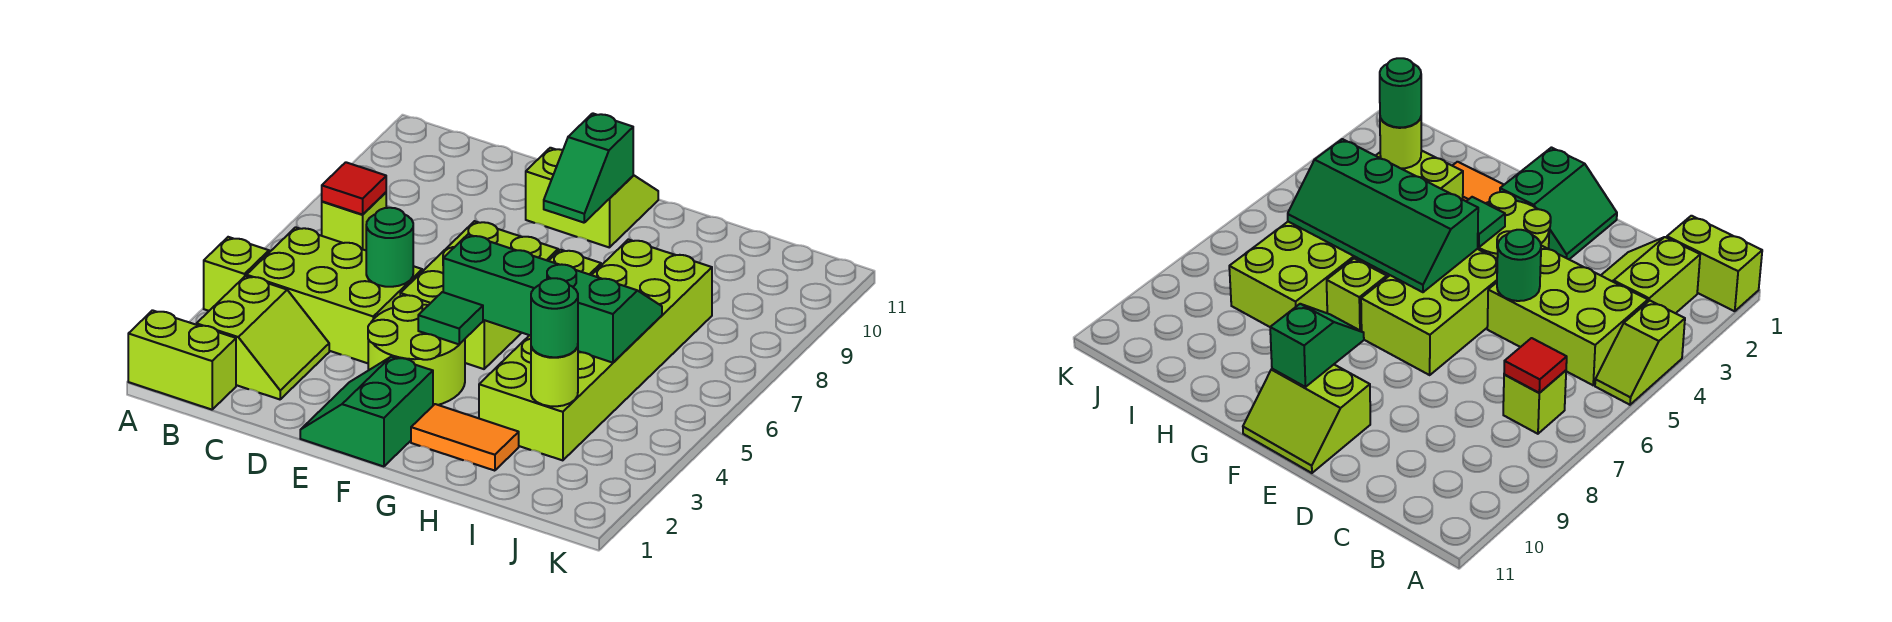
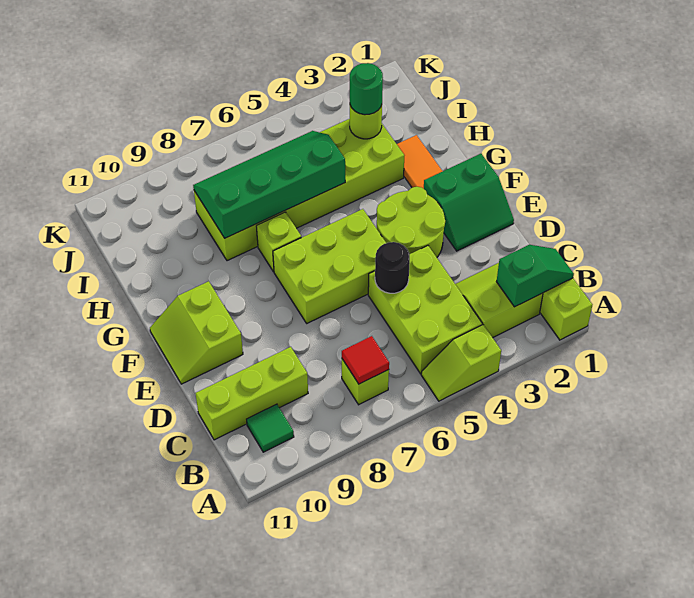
none -> lime brick C9:C11 level 1
green round brick D5 level 2 -> black round brick D5 level 2
green tile F4 level 2 -> green tile B10 level 1
green slope F5:I6 level 2 top 5 -> green slope H5:I8 level 2 top H
green slope F9:F10 level 2 top 10 -> green slope B1:B2 level 2 top 2

